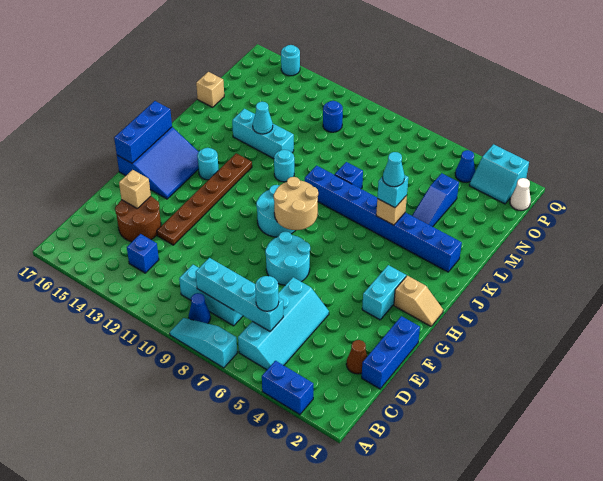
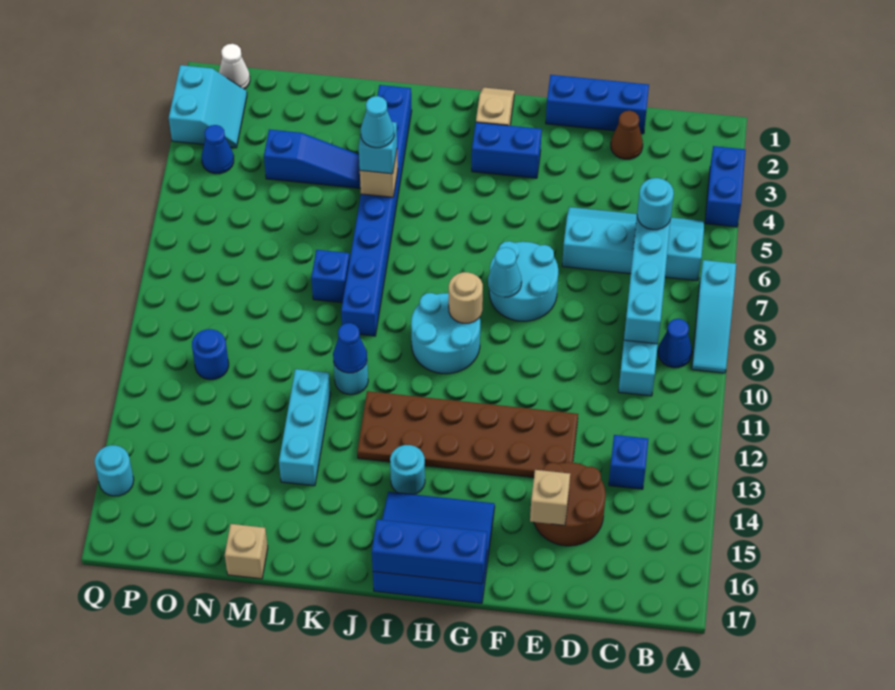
brown plate E13:J13 level 1 -> brown plate E12:J13 level 1
cyan brick G3:H3 level 1 -> blue brick G3:H3 level 1
tan round brick H8:I9 level 2 -> tan round brick H9 level 2
none -> blue cone K11 level 2
cyan cone L13 level 2 -> cyan cone G8 level 2

